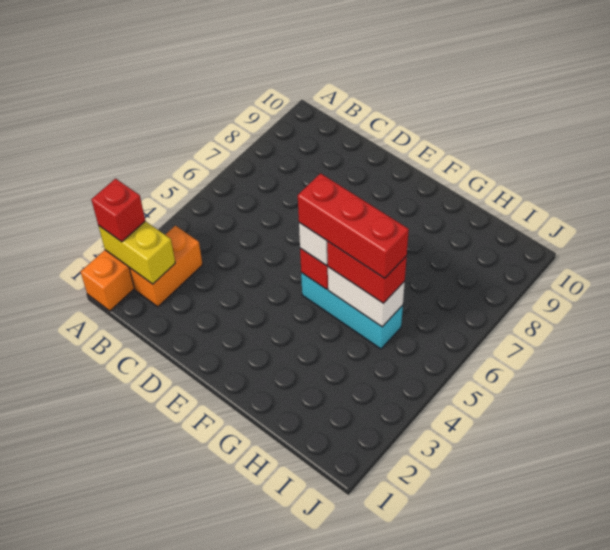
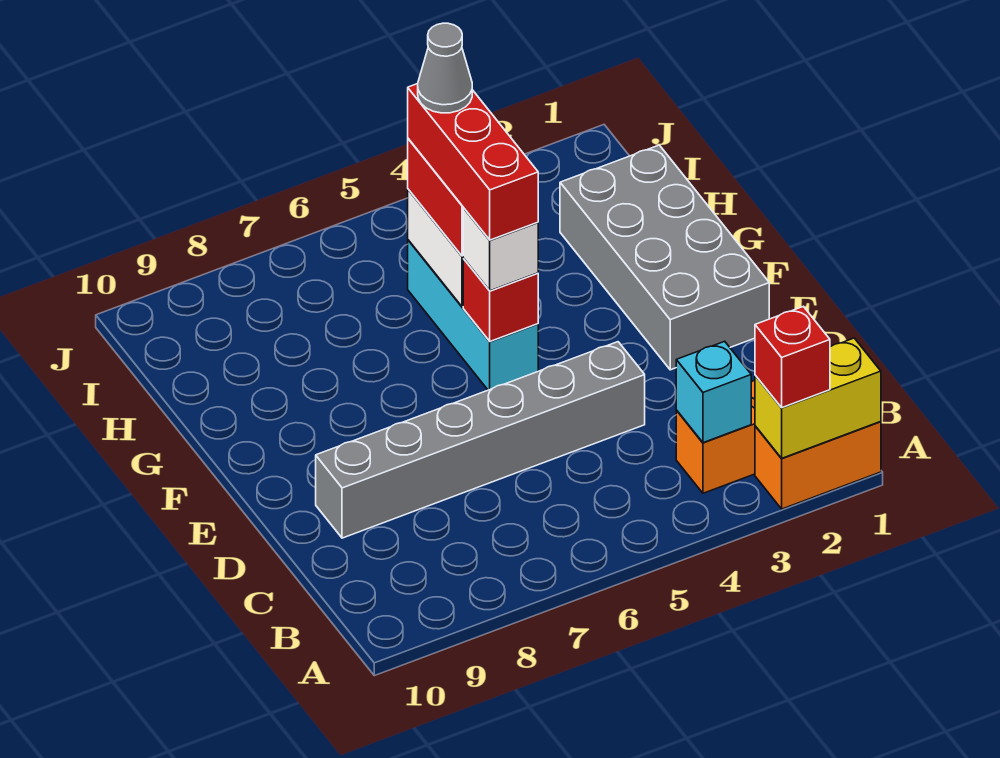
yellow brick A2:B2 level 2 -> yellow brick A1:A2 level 2
none -> cyan brick B3 level 2
none -> grey brick D4:D9 level 1
none -> grey brick E1:H2 level 1
none -> grey cone H5 level 5

